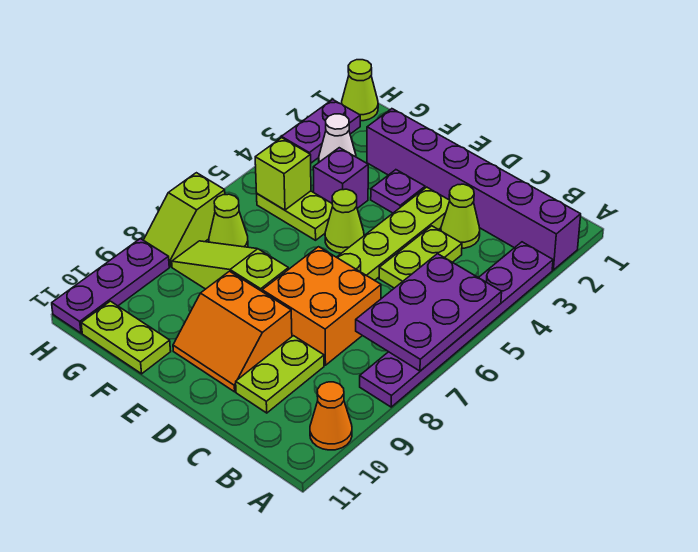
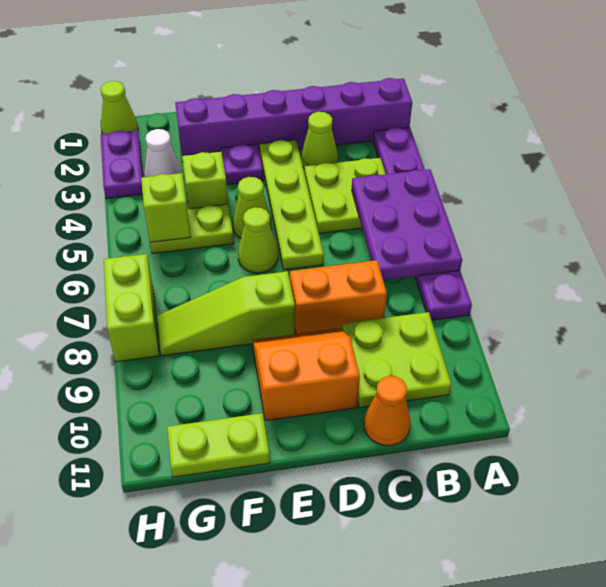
orange cone A10 level 1 -> orange cone C11 level 1
lime plate C4:C5 level 1 -> lime plate B4:C5 level 1
orange brick C7:D8 level 1 -> orange brick C8:D8 level 1
lime plate C9:C10 level 1 -> lime plate B9:C10 level 1
orange slope D9:E10 level 1 top 9 -> orange slope D9:E10 level 1 top 10
purple brick F4 level 1 -> lime brick F4 level 1
lime cone G7 level 1 -> lime cone E6 level 1
lime slope H7:H8 level 1 top 7 -> lime brick H7:H8 level 1
purple plate H9:H11 level 1 -> none

